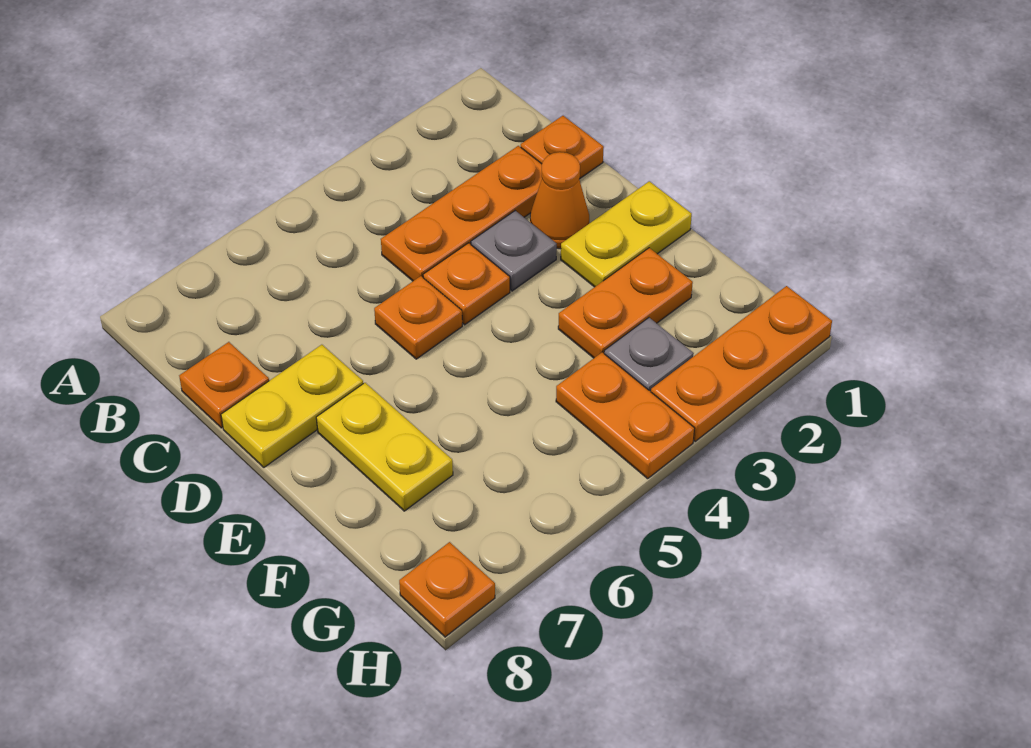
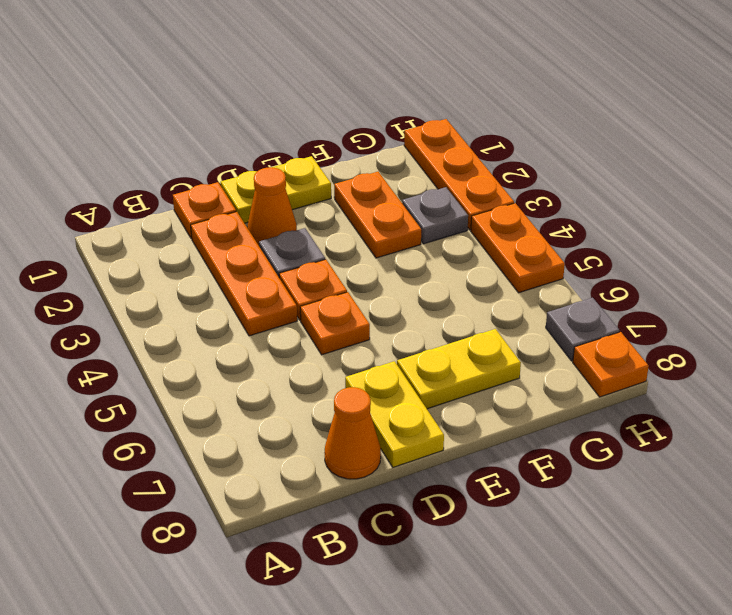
orange plate C8 level 1 -> orange cone C8 level 1
yellow plate E1:E2 level 1 -> yellow plate D1:E1 level 1
orange plate G4:H4 level 1 -> orange plate H4:H5 level 1
none -> grey plate H7 level 1

